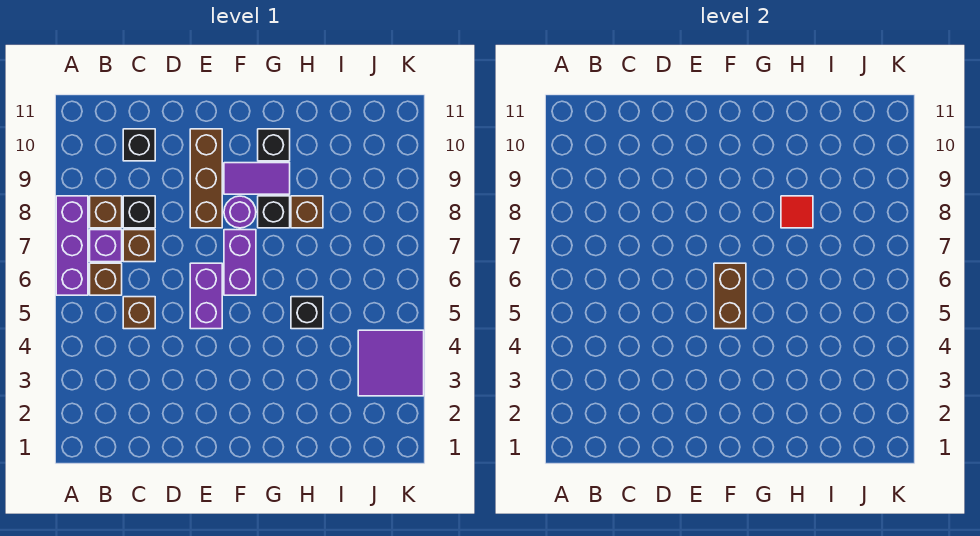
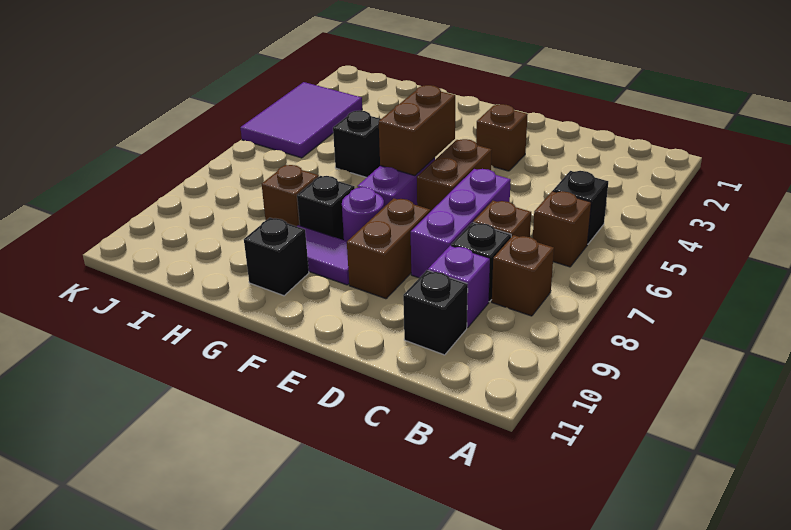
purple brick A6:A8 level 1 -> purple brick D6:D8 level 1
none -> black brick B5 level 1
purple brick B7 level 1 -> purple brick C9 level 1
brown brick C5 level 1 -> brown brick E3 level 1
purple brick E5:E6 level 1 -> brown brick E5:E6 level 1
brown brick E8:E10 level 1 -> brown brick E8:E9 level 1
red tile H8 level 2 -> none
purple tile J3:K4 level 1 -> purple tile J3:K5 level 1

